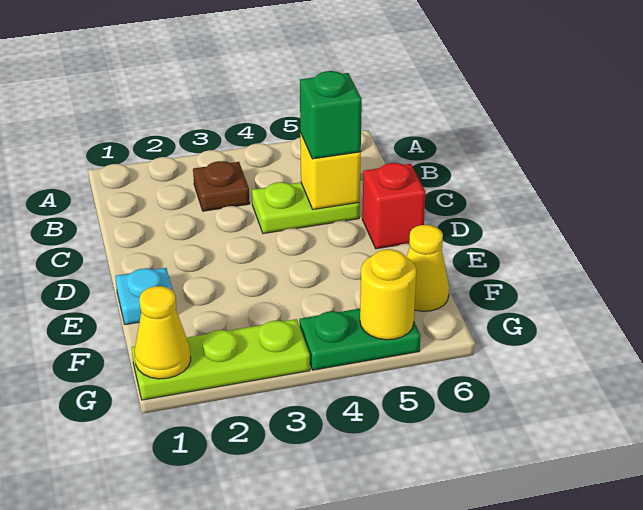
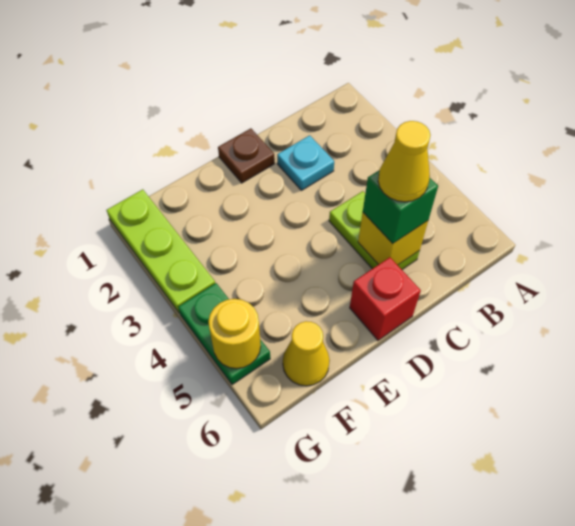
brown plate B3 level 1 -> brown plate D1 level 1
cyan plate E1 level 1 -> cyan plate C2 level 1
yellow cone G1 level 2 -> yellow cone C5 level 4

